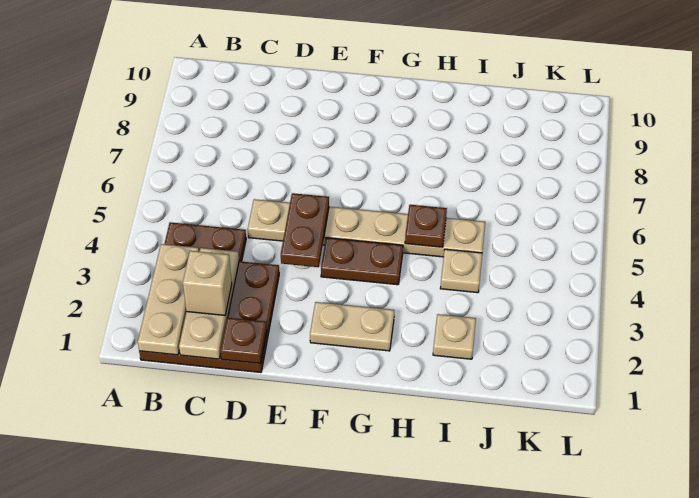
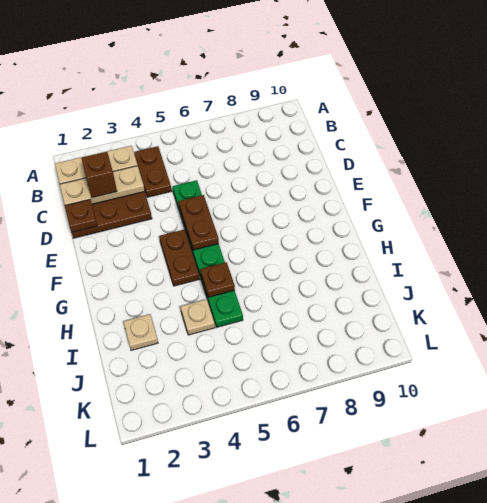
tan brick C2 level 3 -> brown brick C2 level 3
tan plate D5:I5 level 1 -> green plate D5:I5 level 1
brown plate E4:E5 level 2 -> brown plate E5:F5 level 2
tan plate F2:G2 level 1 -> none

